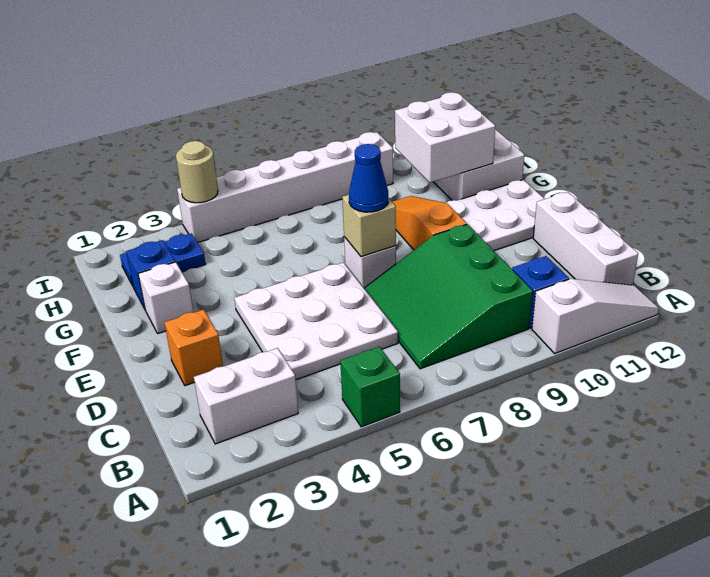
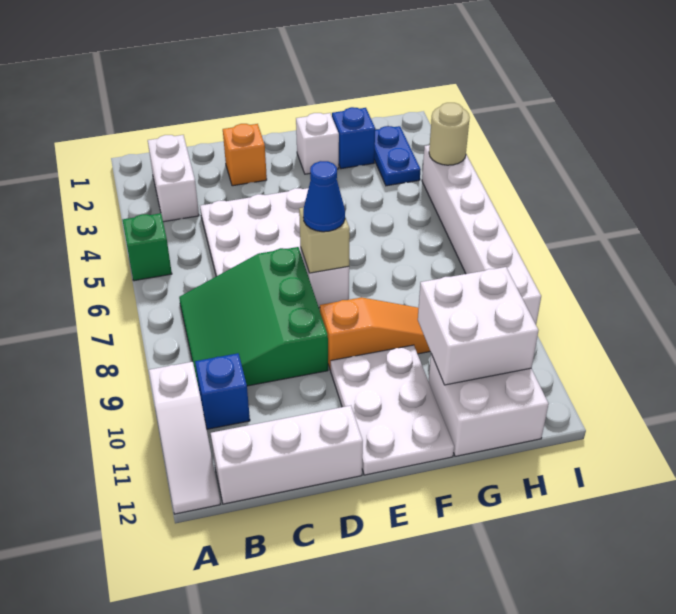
green slope B7:D9 level 1 top 9 -> green slope B7:D9 level 1 top D

